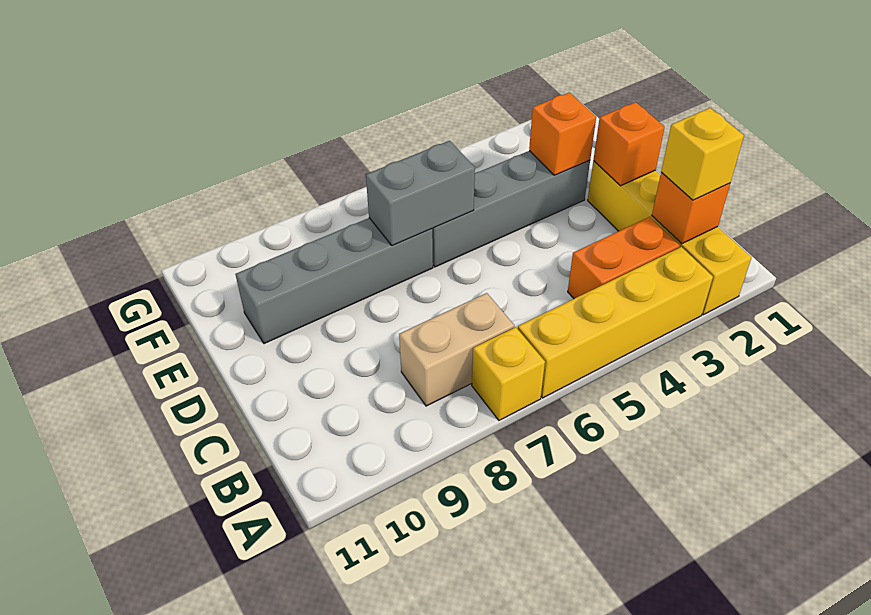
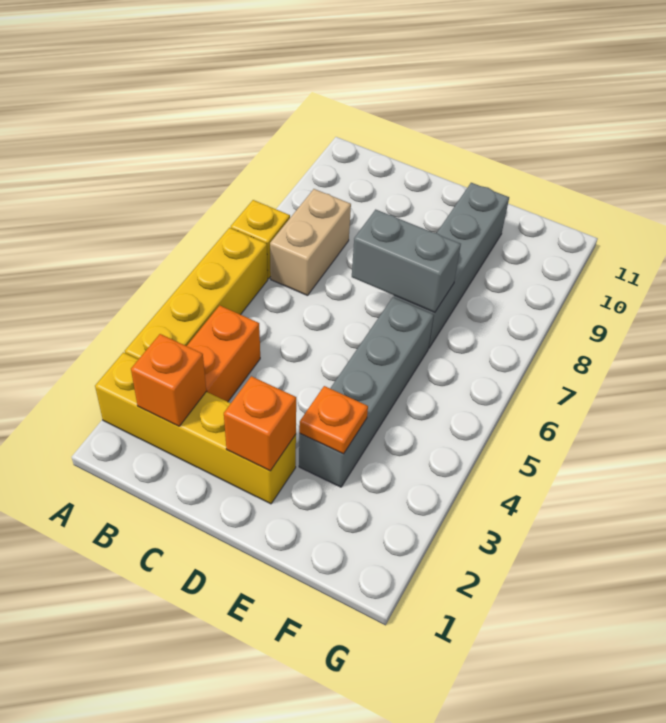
yellow brick B2 level 3 -> none
orange brick E3 level 2 -> orange plate E3 level 2
grey brick E6:E7 level 2 -> grey brick D7:E7 level 2

